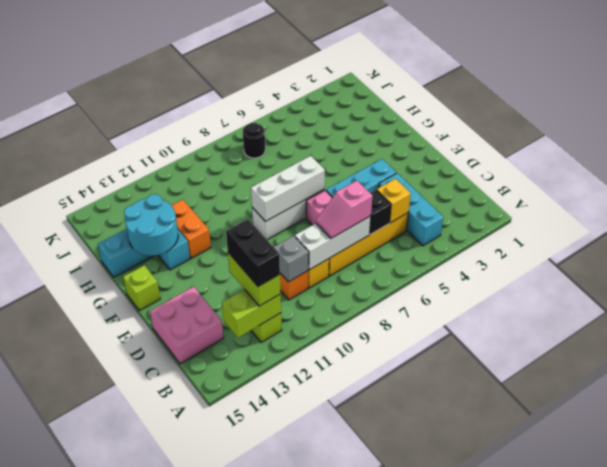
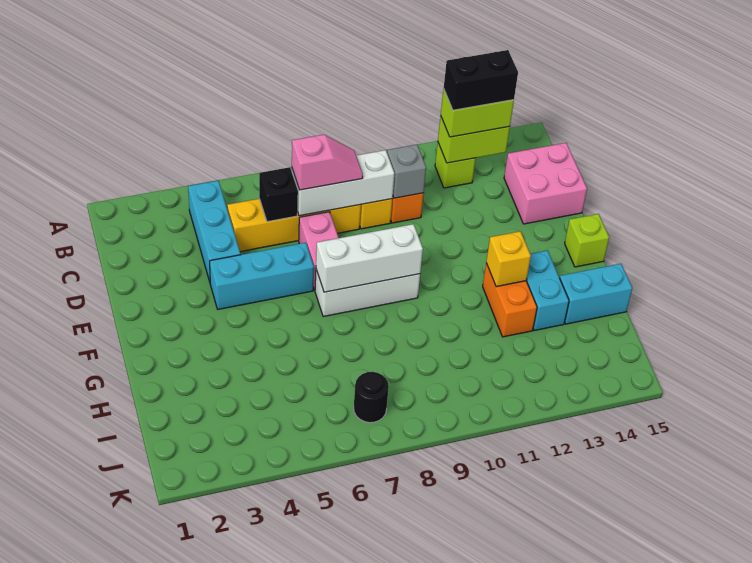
lime brick B12:C12 level 3 -> lime brick B12:B13 level 3
black brick B12:C12 level 4 -> black brick B12:B13 level 4
yellow brick C5 level 2 -> yellow brick G12 level 2
cyan round brick G13:H14 level 2 -> none

